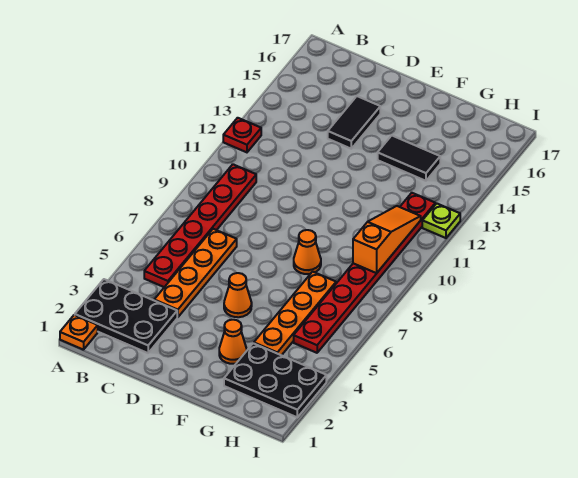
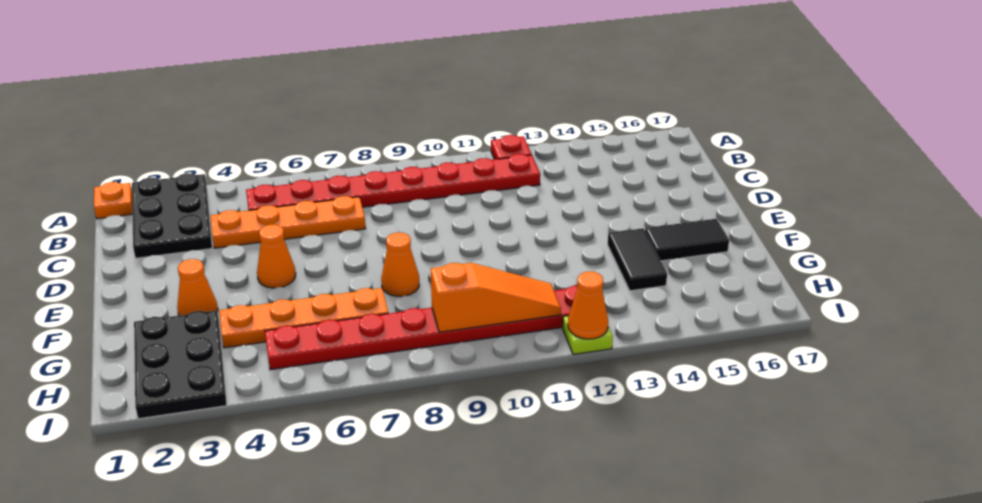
red plate B5:B10 level 1 -> red plate B5:B12 level 1
black tile D14:D15 level 1 -> black tile F15:F16 level 1
none -> orange cone I12 level 2

